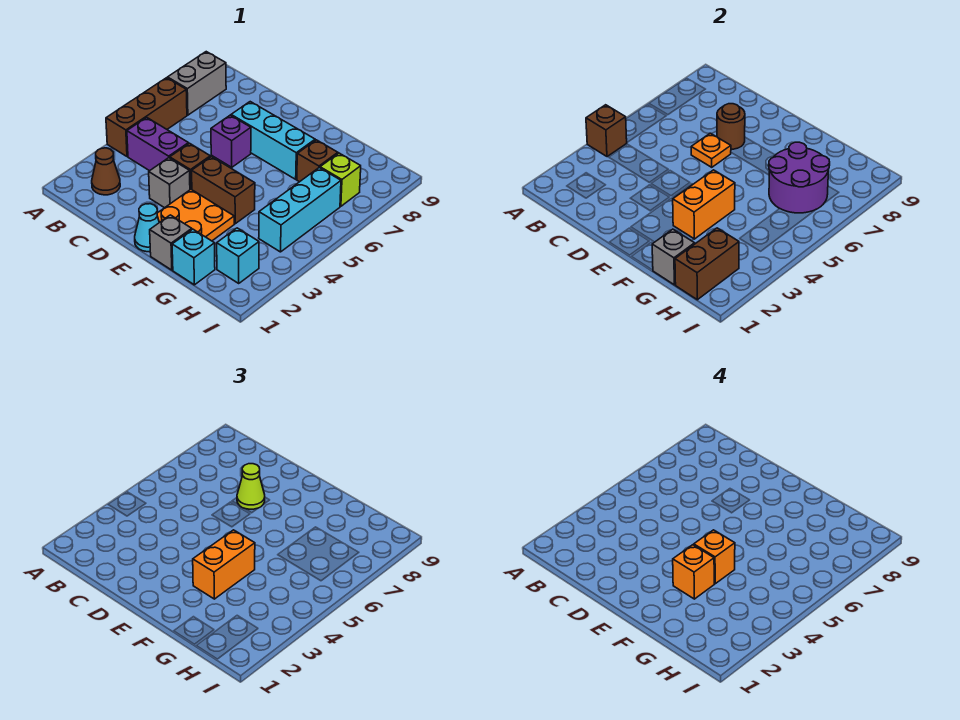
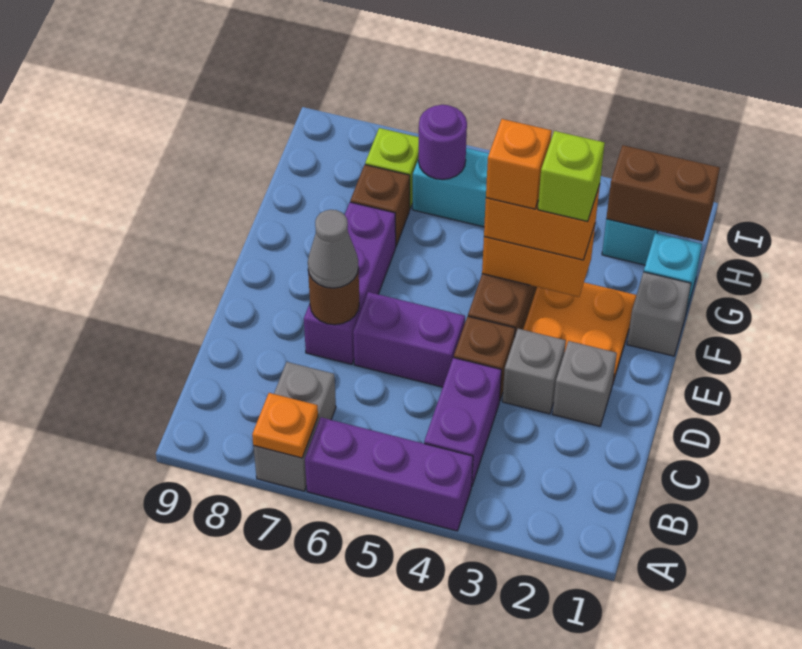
brown brick A4:A6 level 1 -> purple brick A4:A6 level 1
brown brick A4 level 2 -> none
grey brick A7:A8 level 1 -> grey brick A7:B7 level 1
brown cone B2 level 1 -> none
purple brick D6 level 1 -> purple brick D5:D6 level 1
orange plate D6 level 2 -> orange plate A7 level 2
cyan brick D7:F7 level 1 -> purple brick D7:F7 level 1
lime cone D7 level 3 -> grey cone D7 level 3
cyan cone E1 level 1 -> none
orange brick F3 level 4 -> lime brick F3 level 4
grey brick G1 level 2 -> grey brick D2 level 1
purple round brick G6:H7 level 2 -> purple round brick H6 level 2

